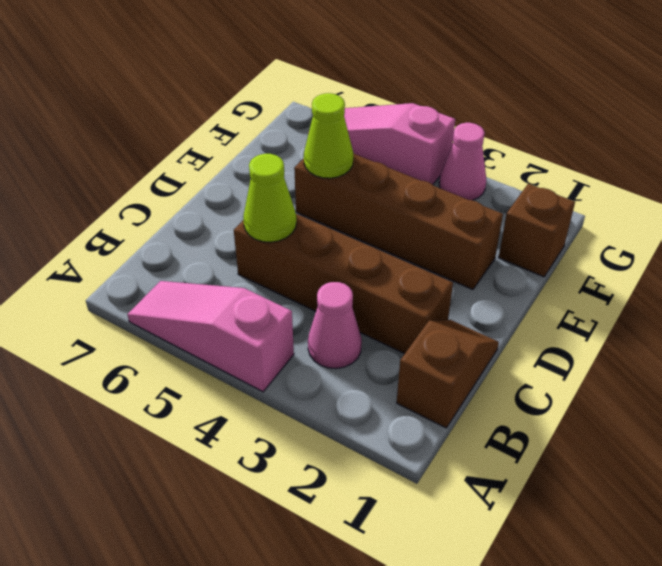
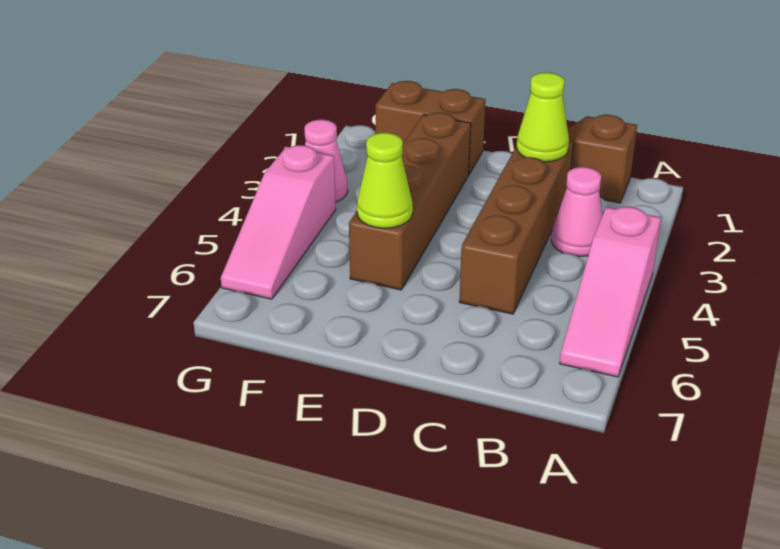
lime cone C5 level 2 -> lime cone C2 level 2
brown brick F1 level 1 -> brown brick E1:F1 level 1

